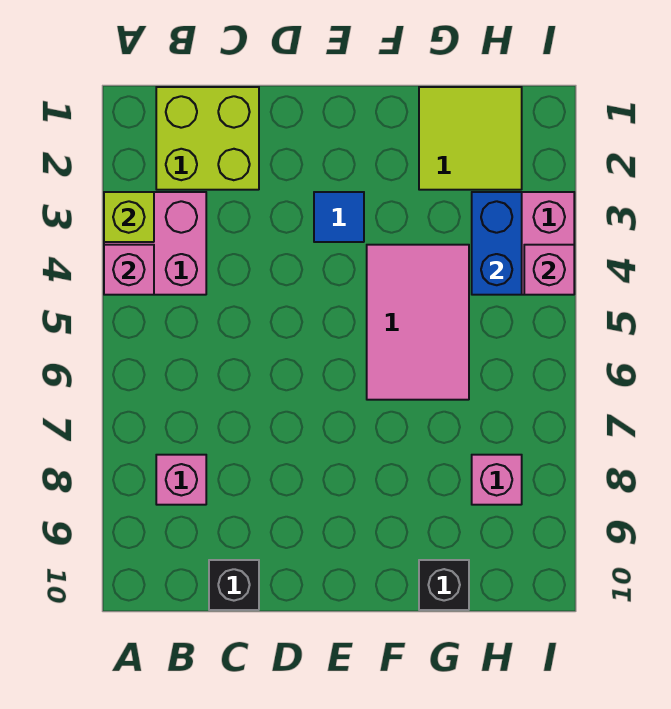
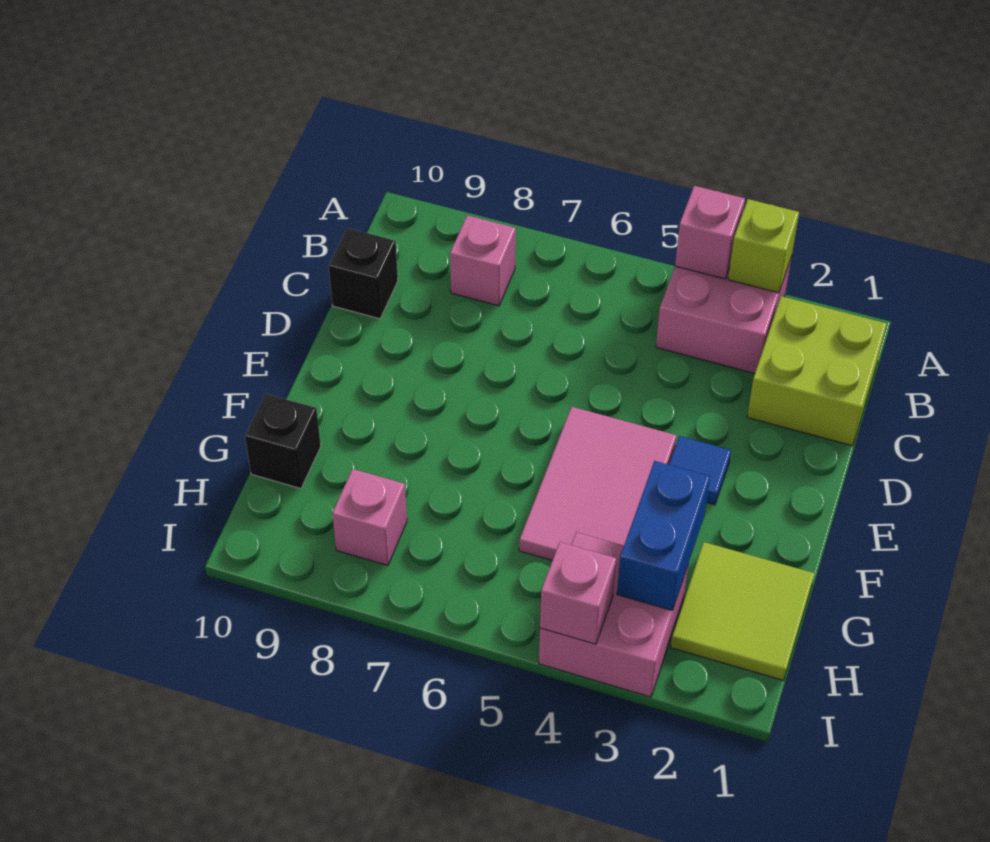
pink tile F4:G6 level 1 -> pink tile E4:G5 level 1
blue brick H3:H4 level 2 -> blue brick G3:H3 level 2

